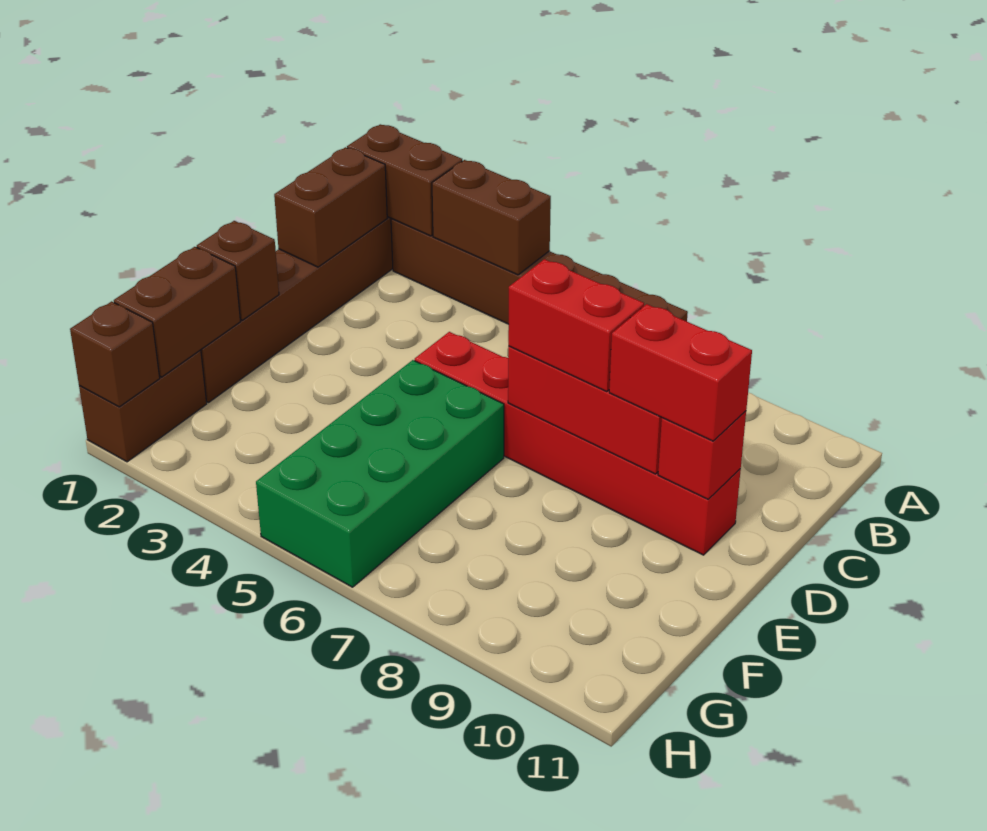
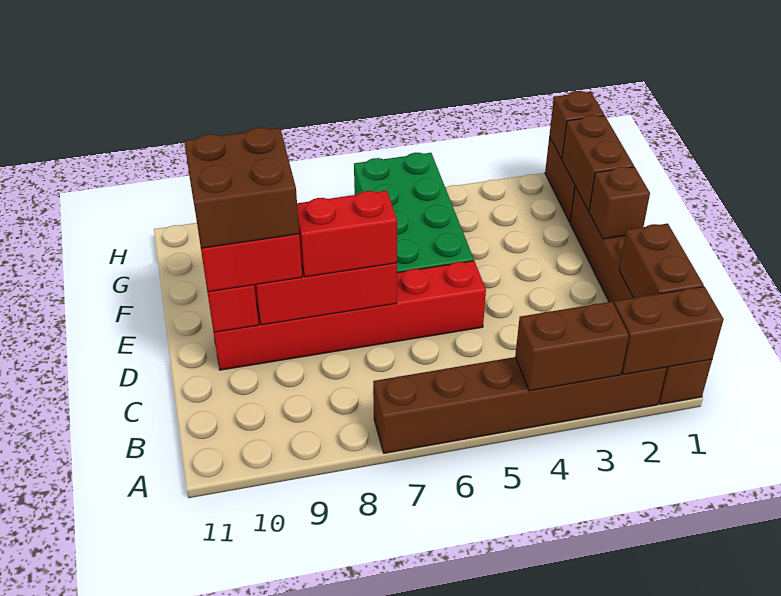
none -> brown brick D9:E10 level 4

